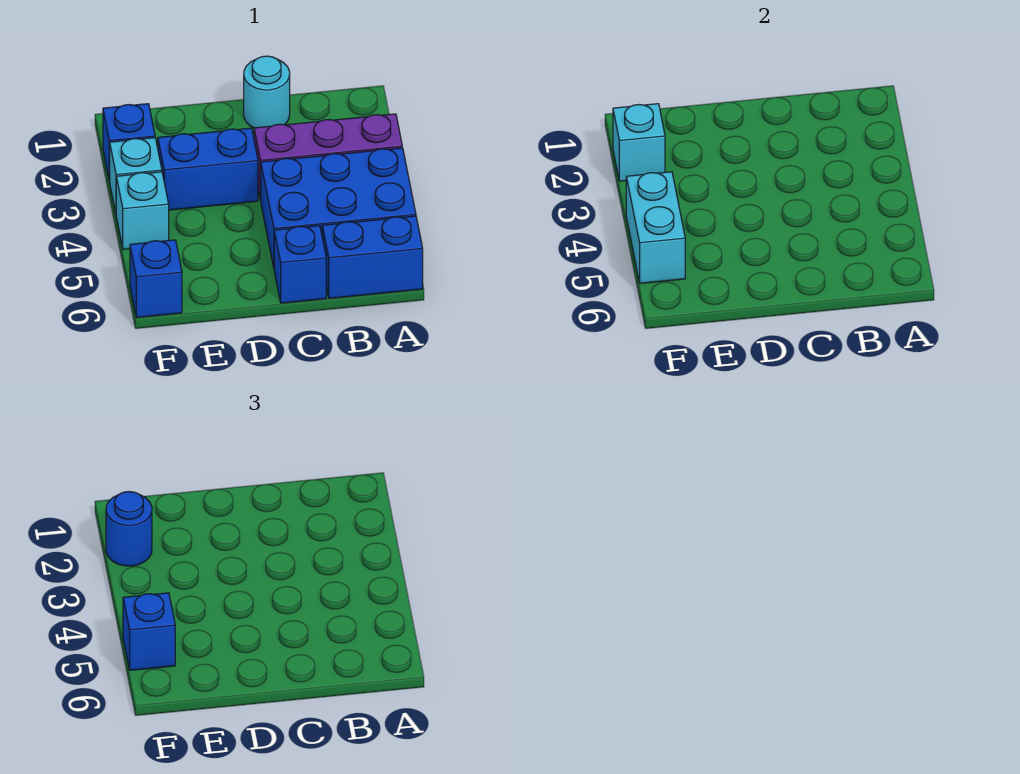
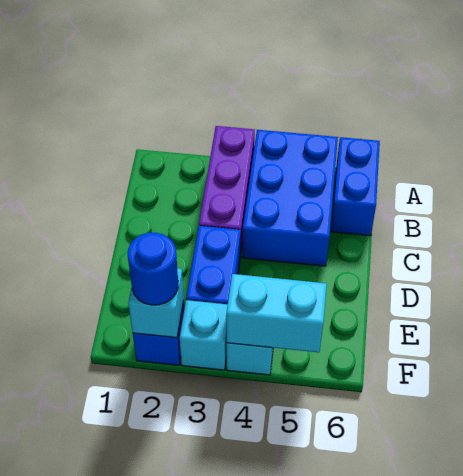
cyan round brick C1 level 1 -> none
blue brick C6 level 1 -> none
blue brick F5 level 3 -> none
blue brick F6 level 1 -> none

